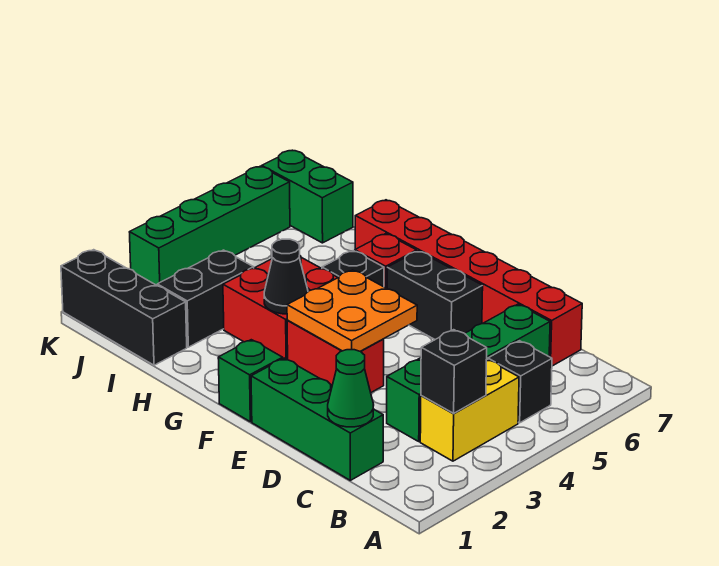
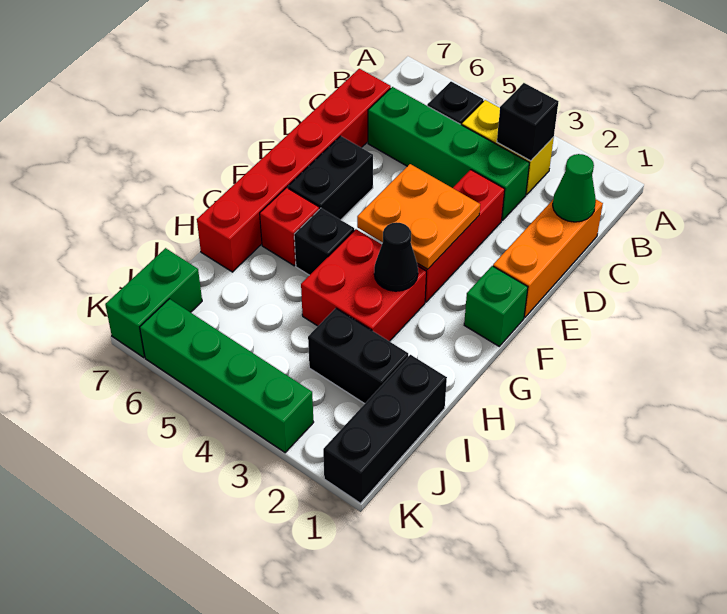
green brick C1:E1 level 1 -> orange brick C1:E1 level 1
red brick E3:F3 level 1 -> red brick D3:F3 level 1

